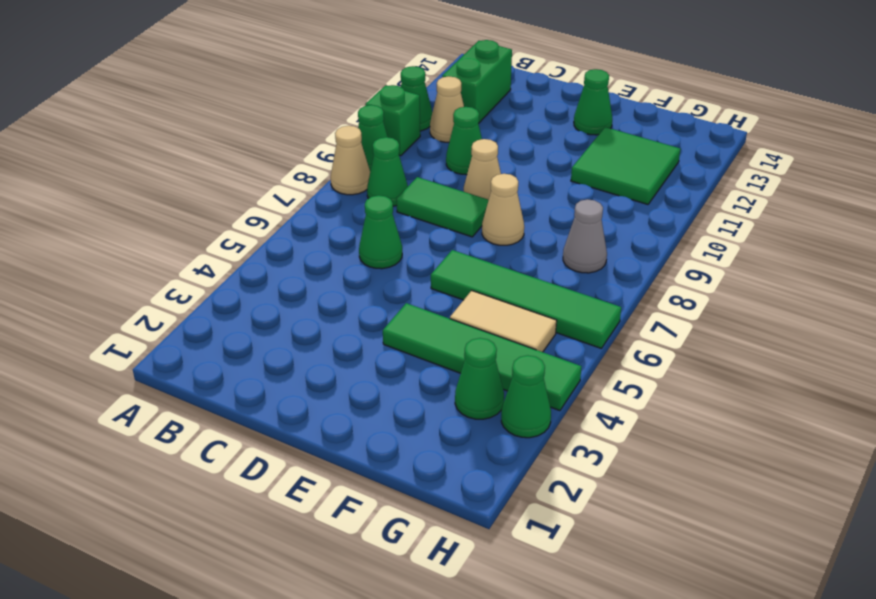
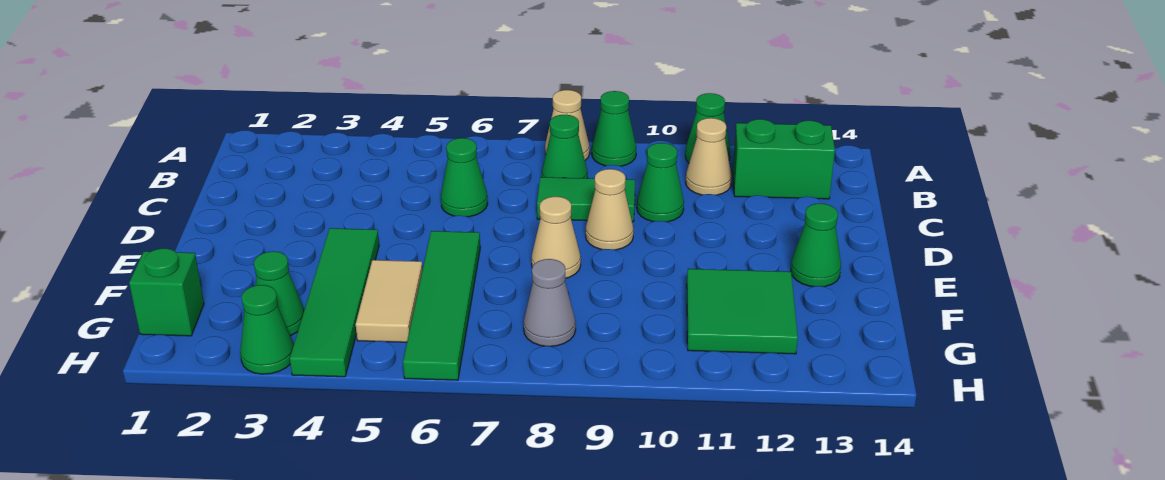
green brick A10 level 1 -> green brick G1 level 1
green tile C8:D8 level 1 -> green tile C8:C9 level 1

